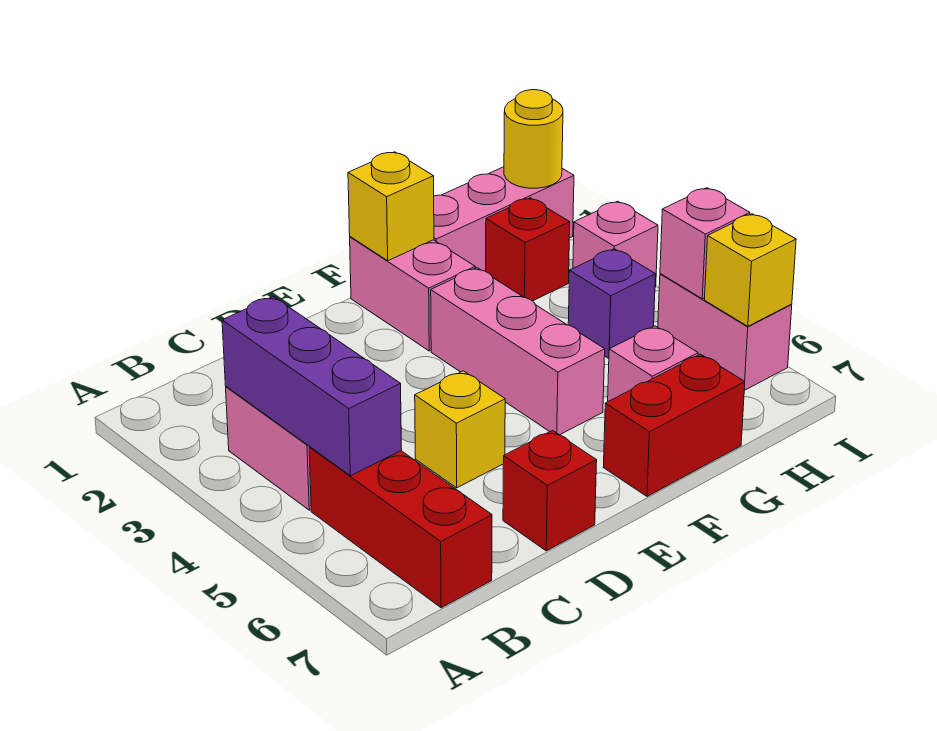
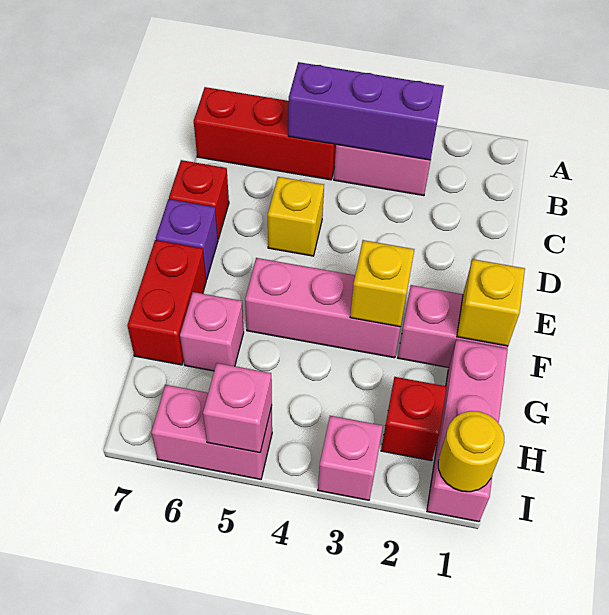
purple brick H4 level 1 -> purple brick E7 level 1
yellow brick I6 level 2 -> yellow brick F3 level 2

